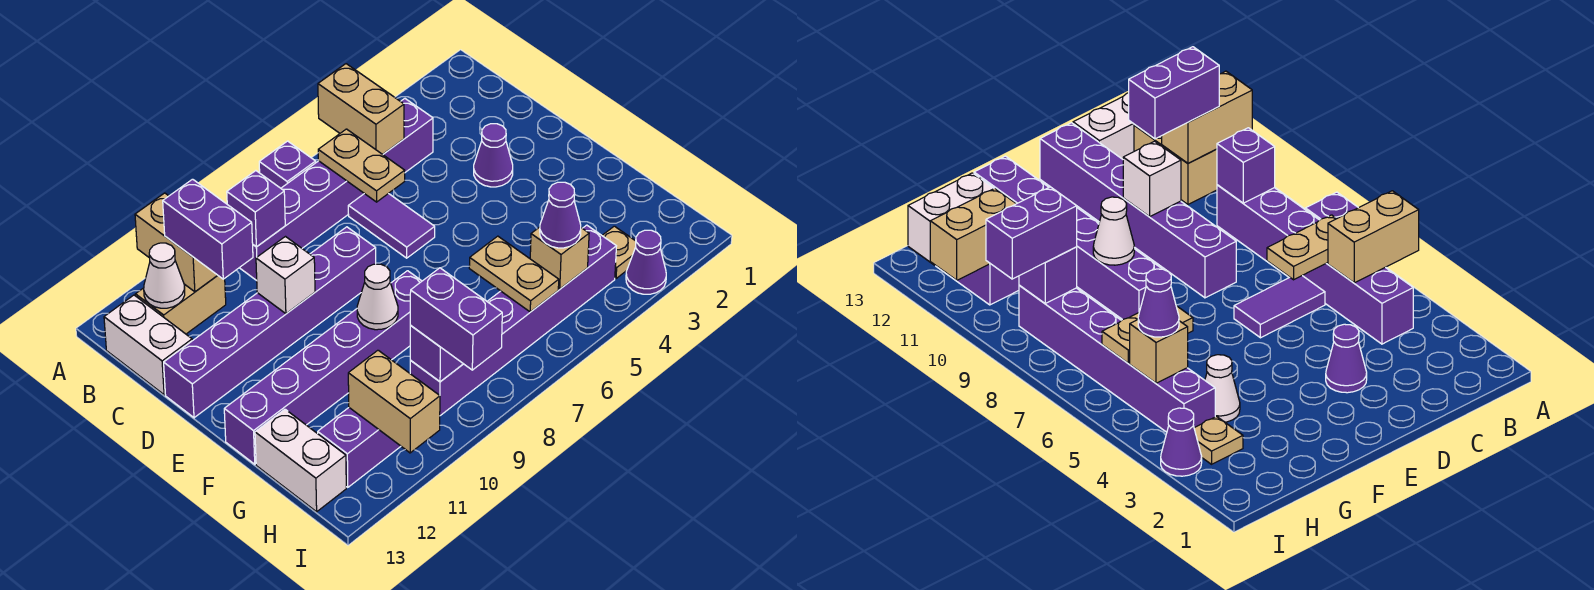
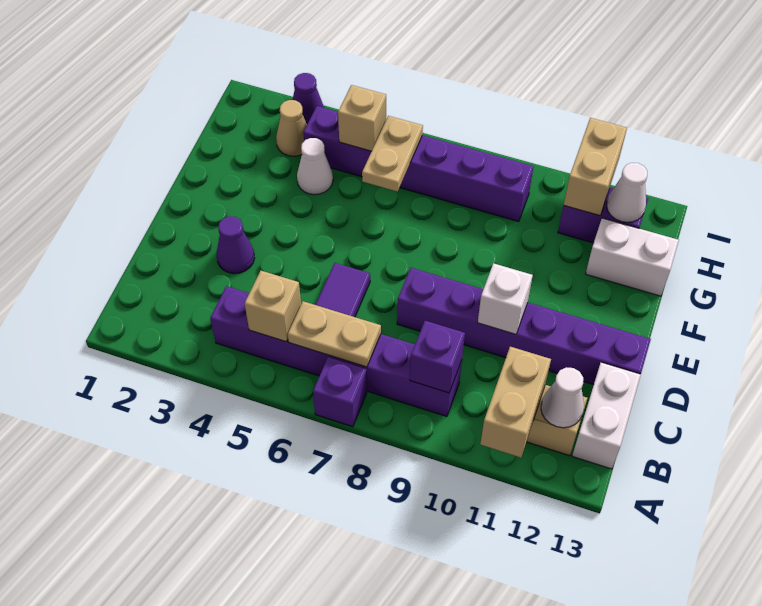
tan brick A5:B5 level 2 -> tan brick B5 level 2
tan plate B6:C6 level 2 -> tan plate B6:B7 level 2
purple brick B11:C11 level 3 -> none
purple brick F8:F13 level 1 -> none
white cone F9 level 2 -> white cone H12 level 2
white brick G13:H13 level 1 -> white brick G12:G13 level 1
tan plate H3 level 1 -> tan cone H3 level 1
purple cone H5 level 3 -> none
purple brick H9 level 2 -> none
purple brick H9:I9 level 3 -> none

